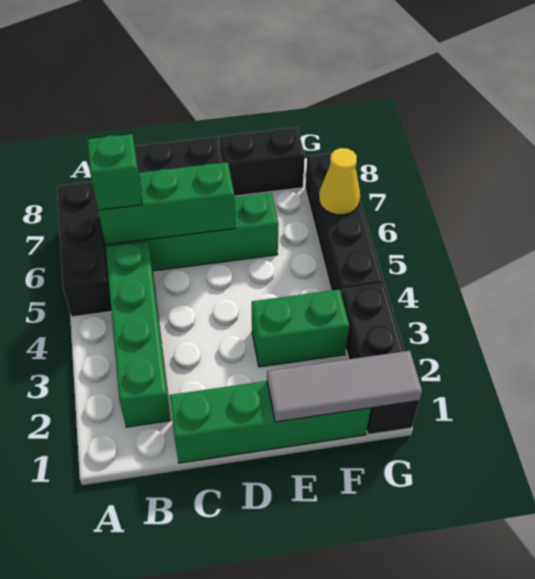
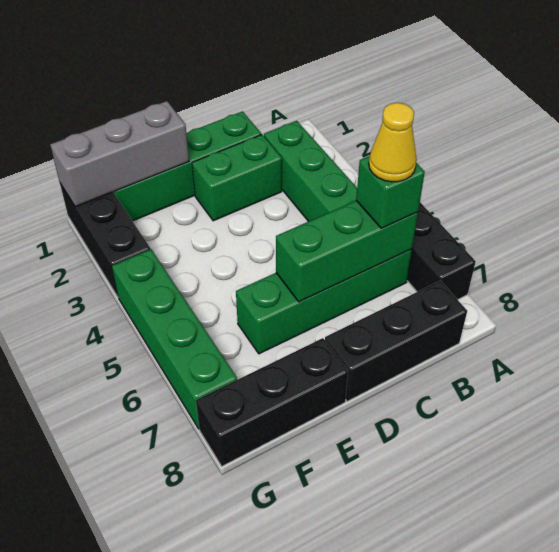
grey tile E1:G1 level 2 -> grey brick E1:G1 level 2
green brick E3:F3 level 1 -> green brick C2:D2 level 1
black brick E8:F8 level 1 -> black brick E8:G8 level 1
black brick G4:G7 level 1 -> green brick G4:G7 level 1
yellow cone G6 level 2 -> yellow cone B6 level 4

